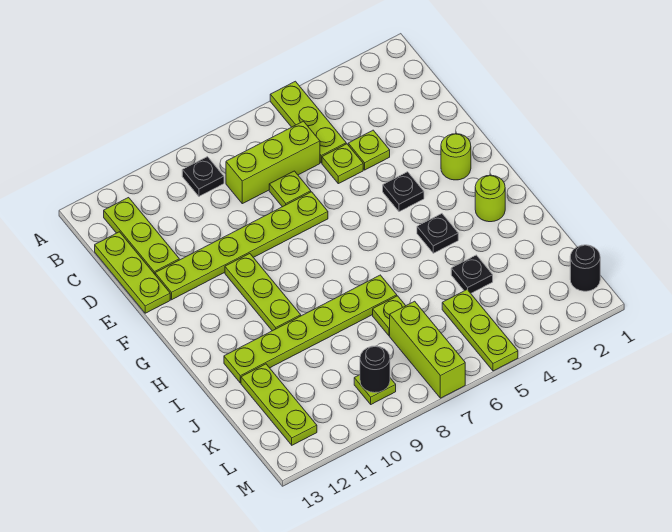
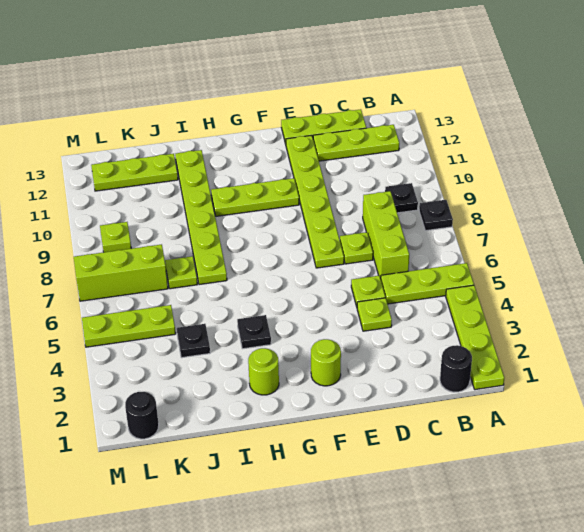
none -> lime plate A1:A4 level 1
black plate F4 level 1 -> black plate A8 level 1
black round brick L9 level 2 -> black round brick B1 level 1

